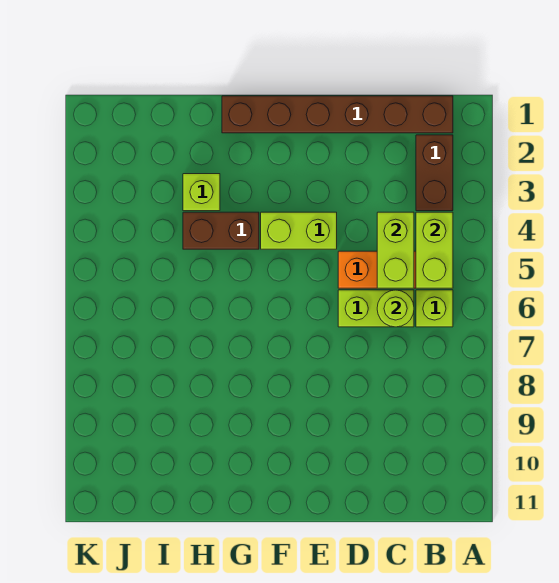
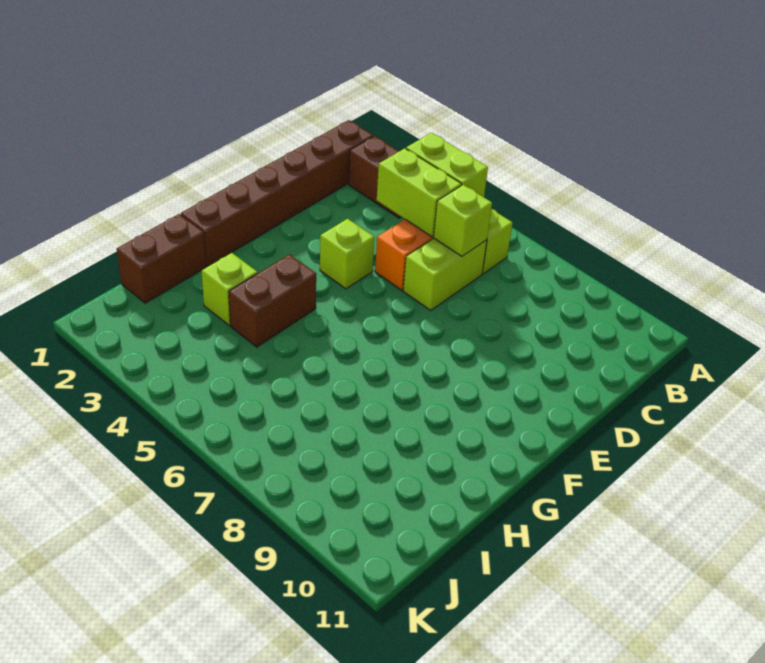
lime round brick C6 level 2 -> lime brick C6 level 2
lime brick E4:F4 level 1 -> lime brick E4 level 1
none -> brown brick H1:I1 level 1

